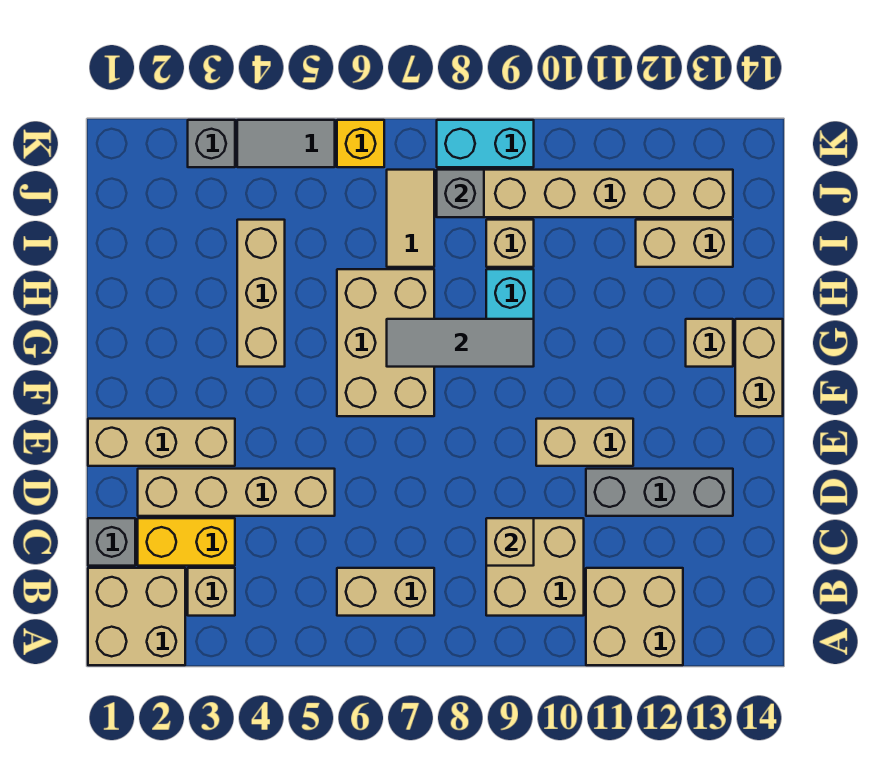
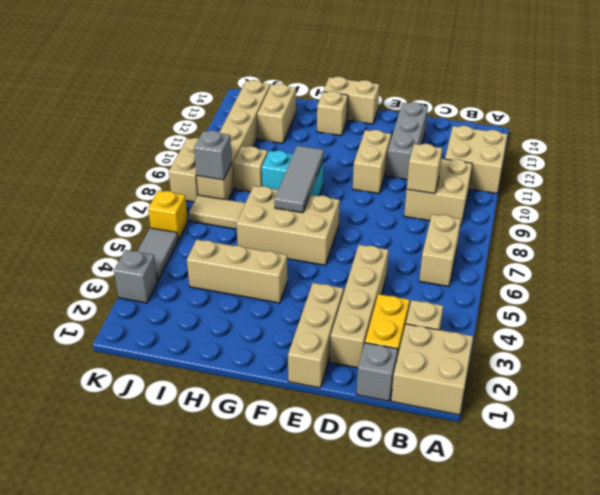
cyan brick K8:K9 level 1 -> tan brick K8:K9 level 1

